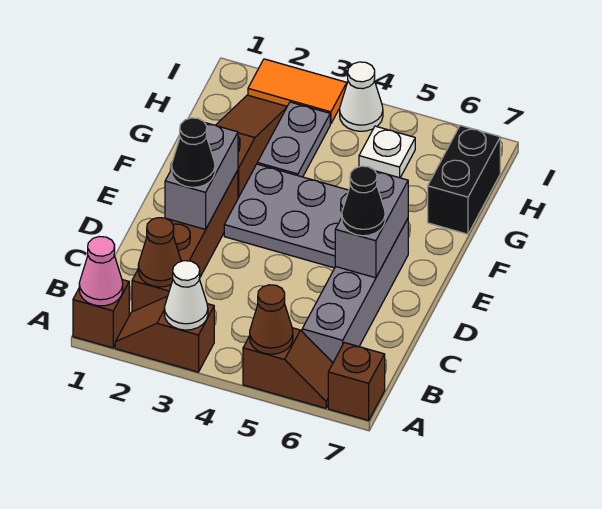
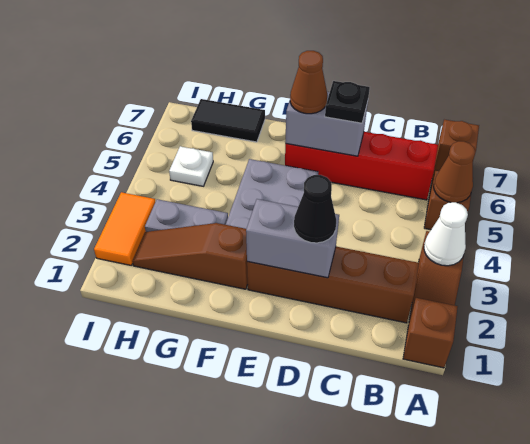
pink cone A1 level 2 -> none
brown cone B2 level 2 -> brown cone E6 level 3
grey brick B6:E6 level 1 -> red brick B6:E6 level 1
black cone D6 level 3 -> black plate D6 level 3
black brick G7:H7 level 1 -> black tile G7:H7 level 1
white cone I4 level 1 -> none

